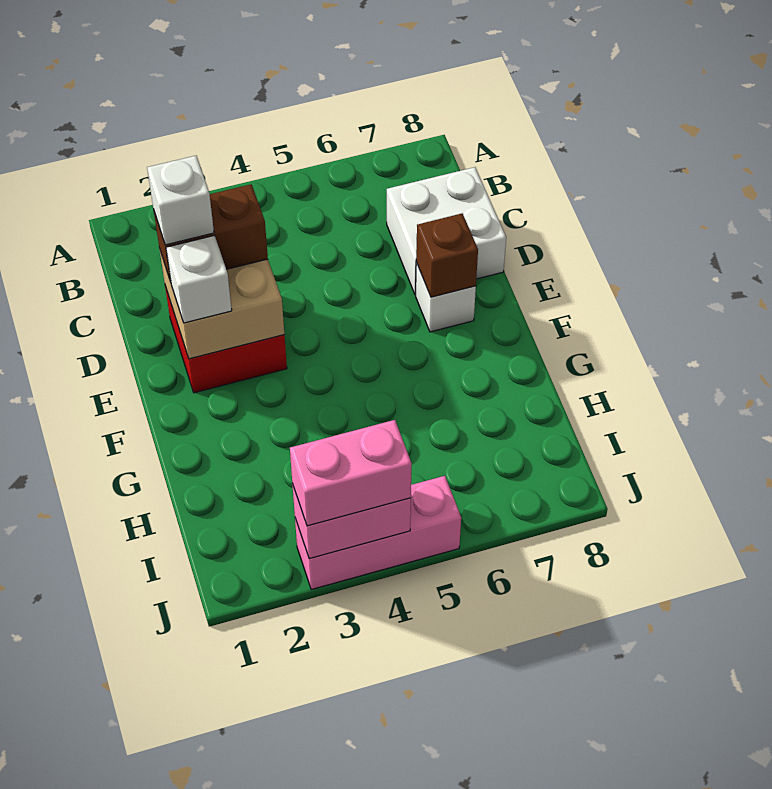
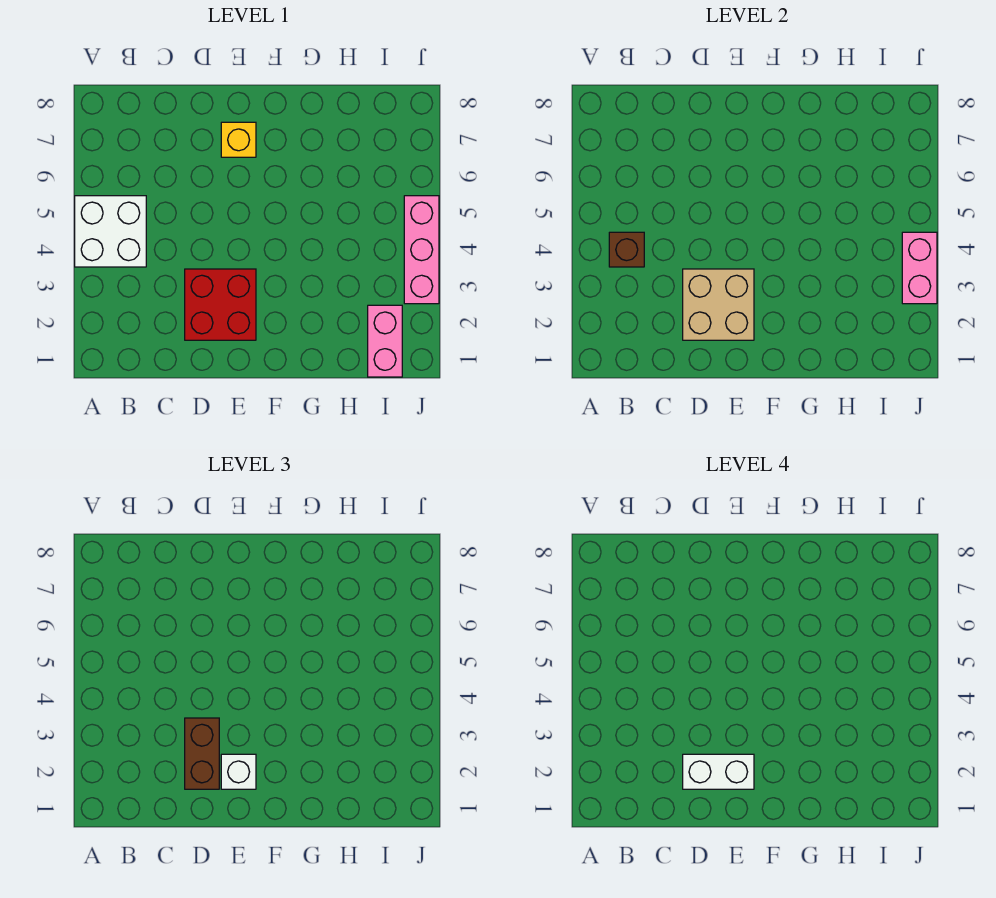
white brick C7:D8 level 1 -> white brick A4:B5 level 1
white brick D2 level 4 -> white brick D2:E2 level 4
white brick E7 level 1 -> yellow brick E7 level 1
brown brick E7 level 2 -> brown brick B4 level 2
pink brick J3:J4 level 3 -> pink brick I1:I2 level 1

